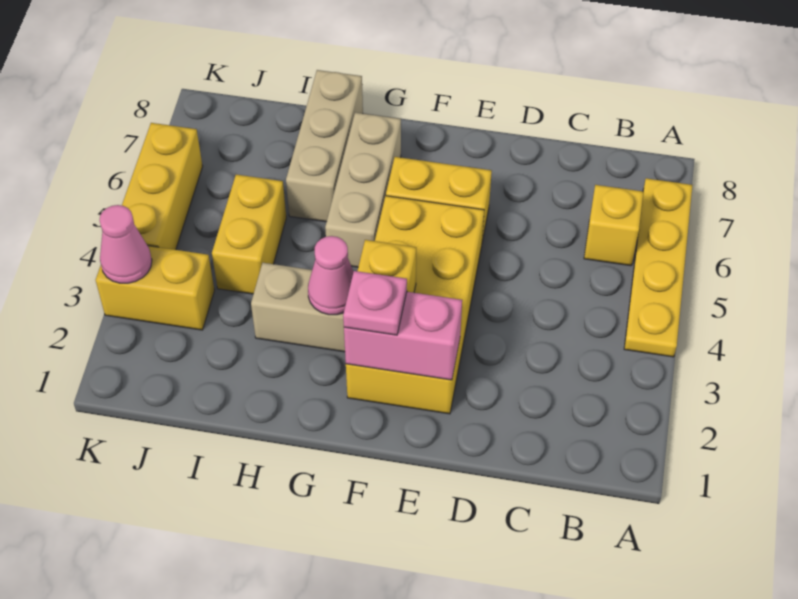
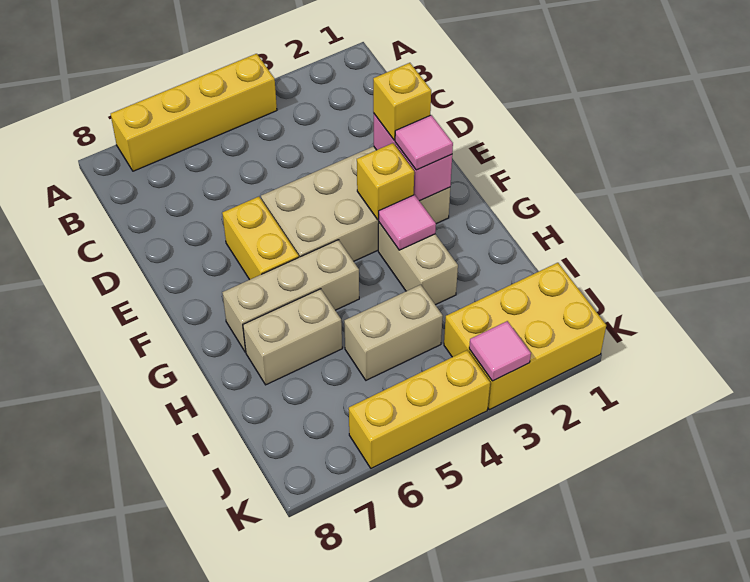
yellow plate A4:A7 level 1 -> yellow brick A4:A7 level 1
yellow brick B6 level 1 -> yellow brick E2 level 3
yellow brick E2:F5 level 1 -> tan brick E2:F5 level 1
pink plate F2 level 3 -> pink tile F2 level 3
pink cone G3 level 2 -> pink tile G3 level 2
tan brick H6:H8 level 1 -> tan brick H6:H7 level 1
yellow brick I4:I5 level 1 -> tan brick I4:I5 level 1
yellow brick J3:K3 level 1 -> yellow brick J1:K3 level 1
pink cone K3 level 2 -> pink tile K3 level 2

